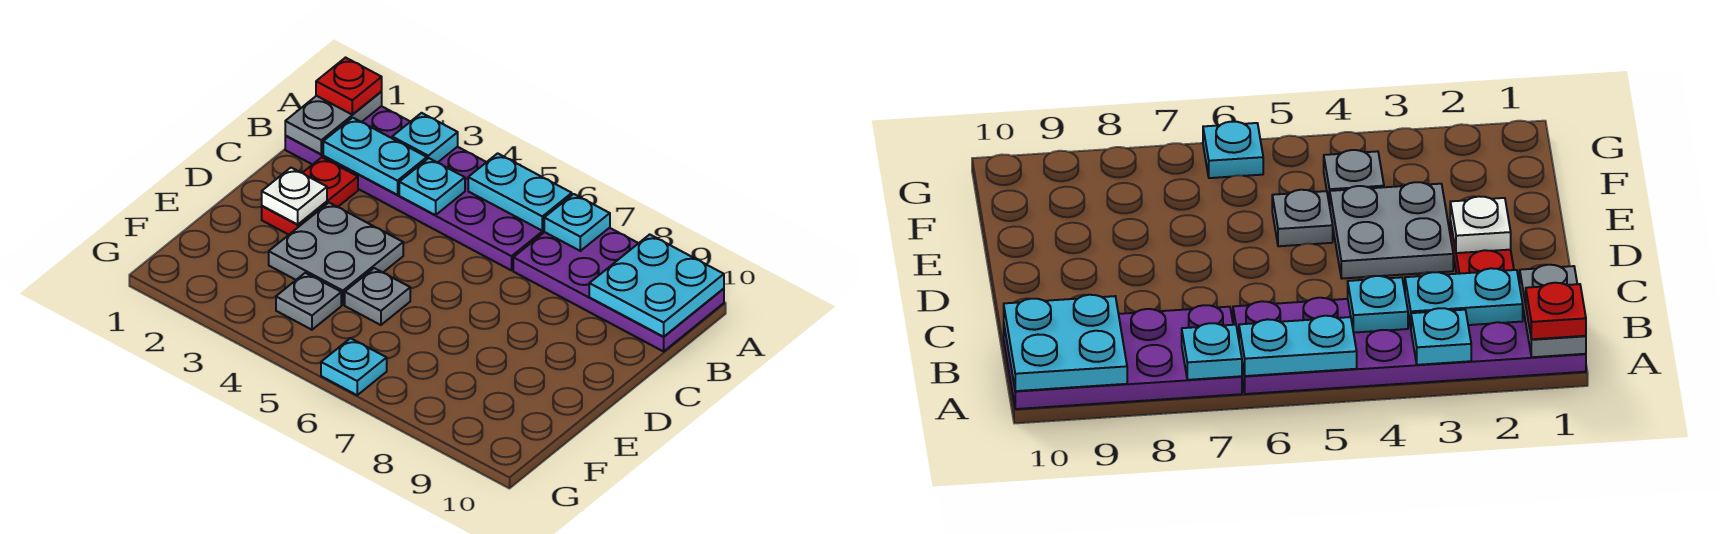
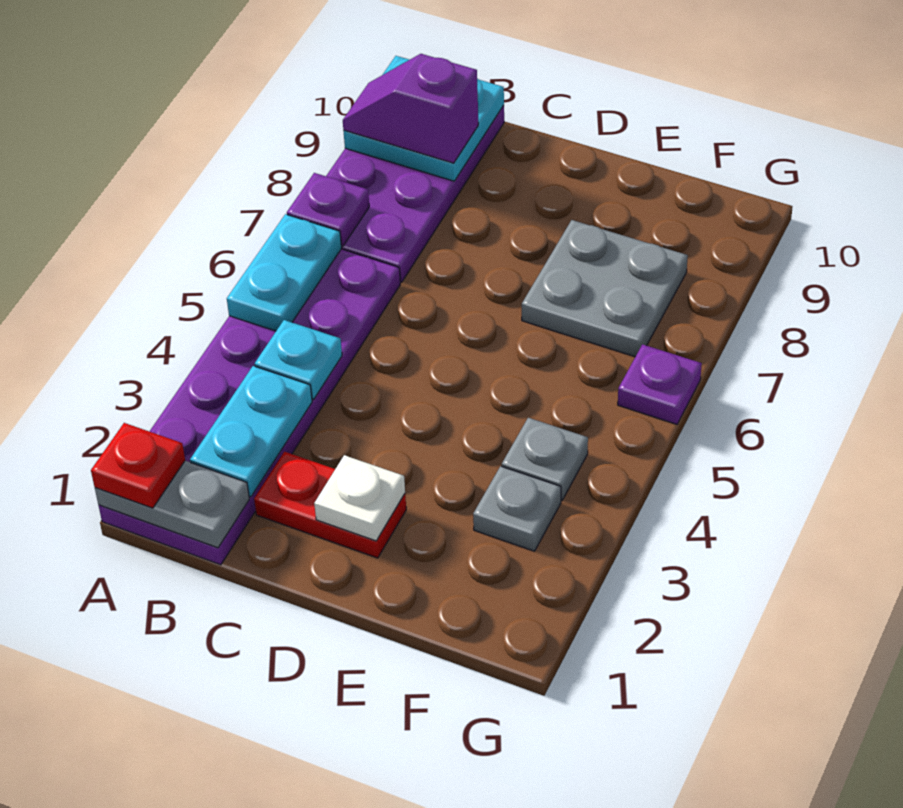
cyan plate A3 level 2 -> none
cyan plate A7 level 2 -> purple plate A7 level 2
none -> purple slope A9:B9 level 3 top B
grey plate D3:E4 level 1 -> grey plate E7:F8 level 1
grey plate E5 level 1 -> grey plate F3 level 1
cyan plate G6 level 1 -> purple plate G6 level 1

